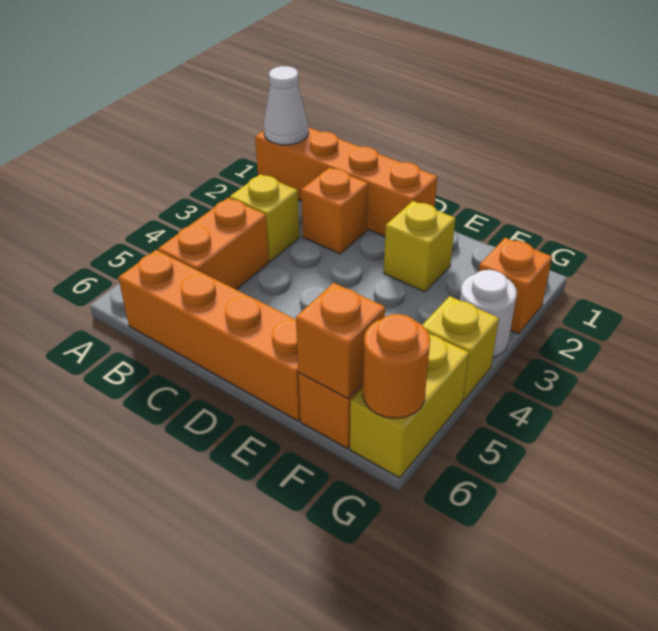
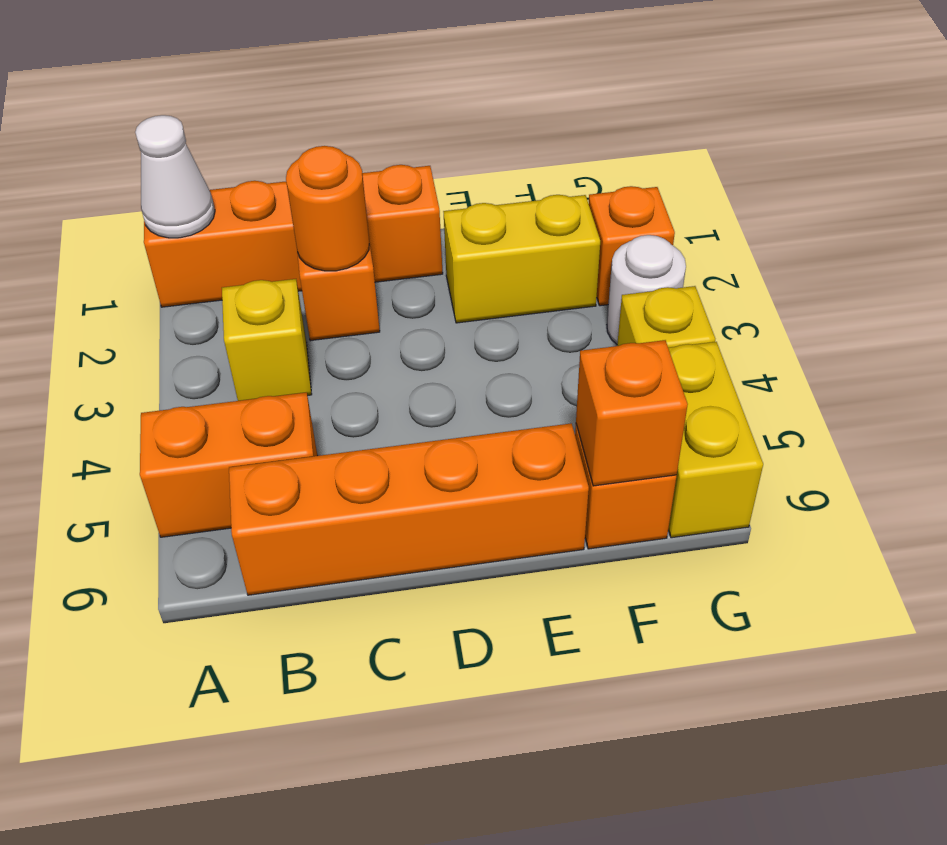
orange brick B4:B5 level 1 -> orange brick A5:B5 level 1
yellow brick E2 level 1 -> yellow brick E2:F2 level 1
orange round brick G6 level 2 -> orange round brick C2 level 2

